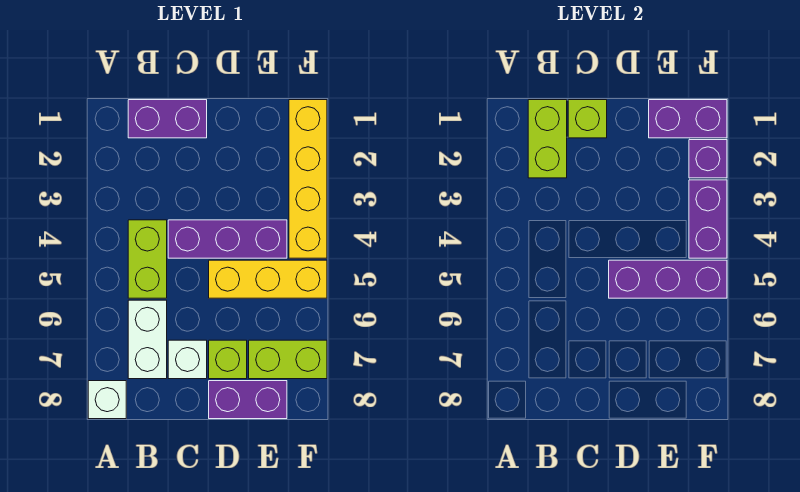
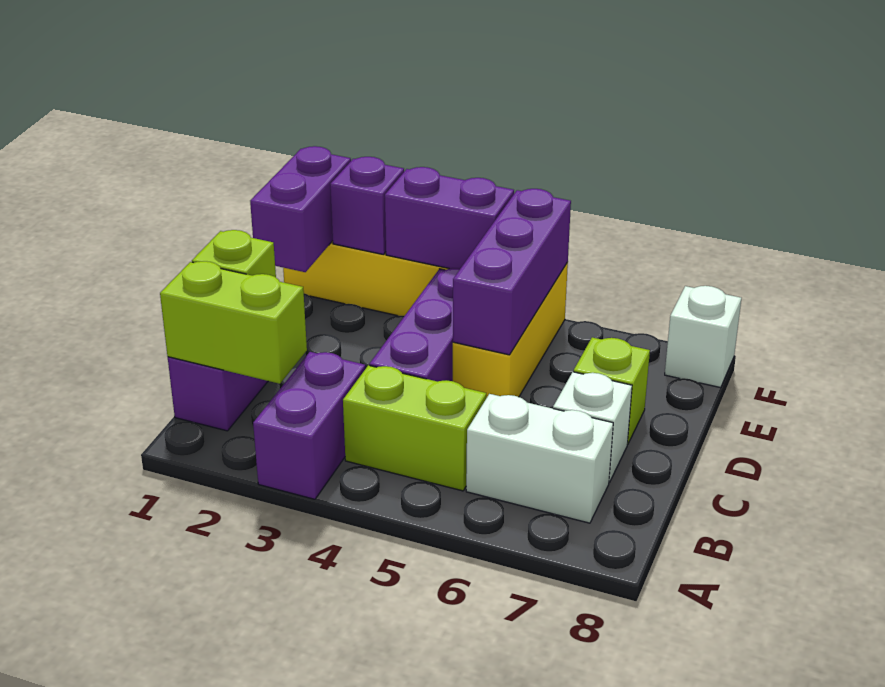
white brick A8 level 1 -> white brick F8 level 1
purple brick D8:E8 level 1 -> purple brick A3:B3 level 1
lime brick E7:F7 level 1 -> none

